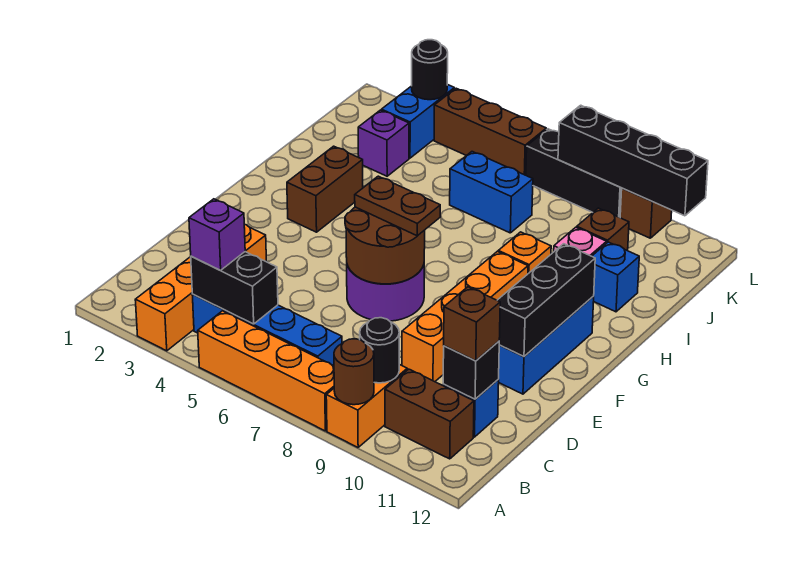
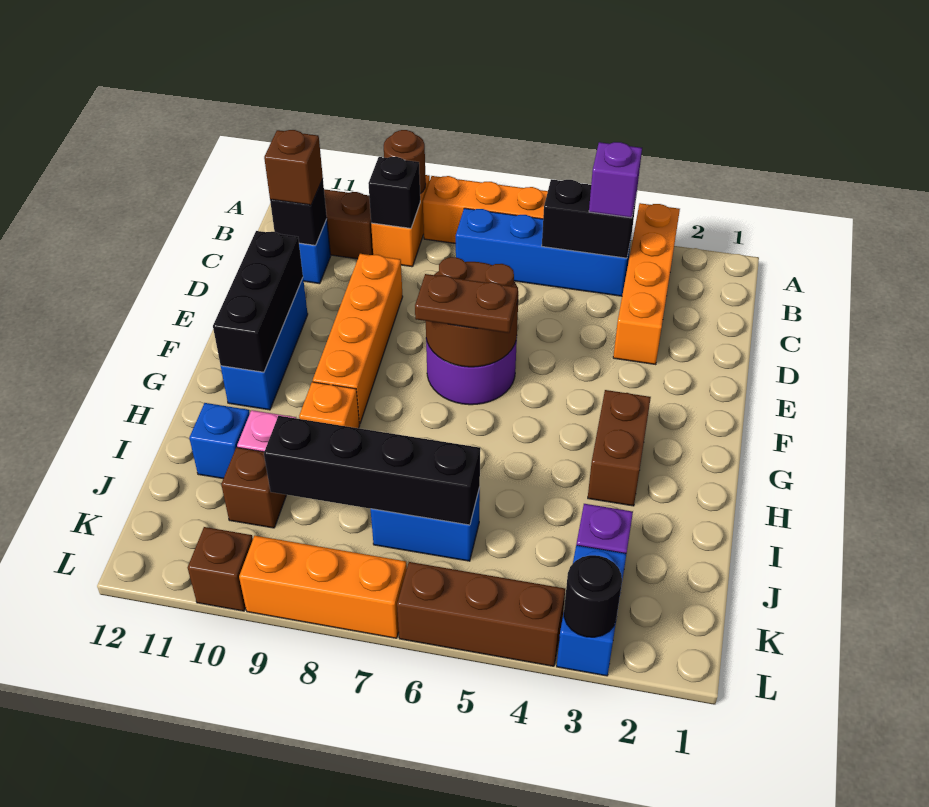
black round brick B9 level 2 -> black brick B9 level 2
black brick L7:L9 level 1 -> orange brick L7:L9 level 1
black brick L8:L11 level 2 -> black brick J6:J9 level 2

